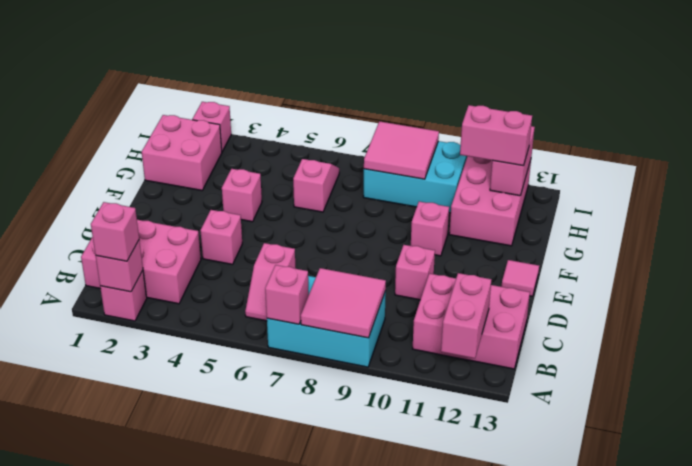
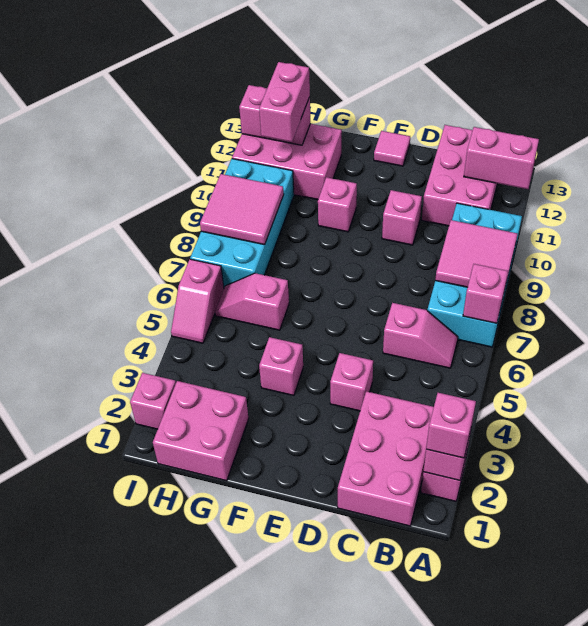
cyan brick A7:B9 level 1 -> cyan brick A7:B10 level 1
cyan brick H8:I10 level 1 -> cyan brick H7:I10 level 1
none -> pink slope I5:I6 level 1 top 6

